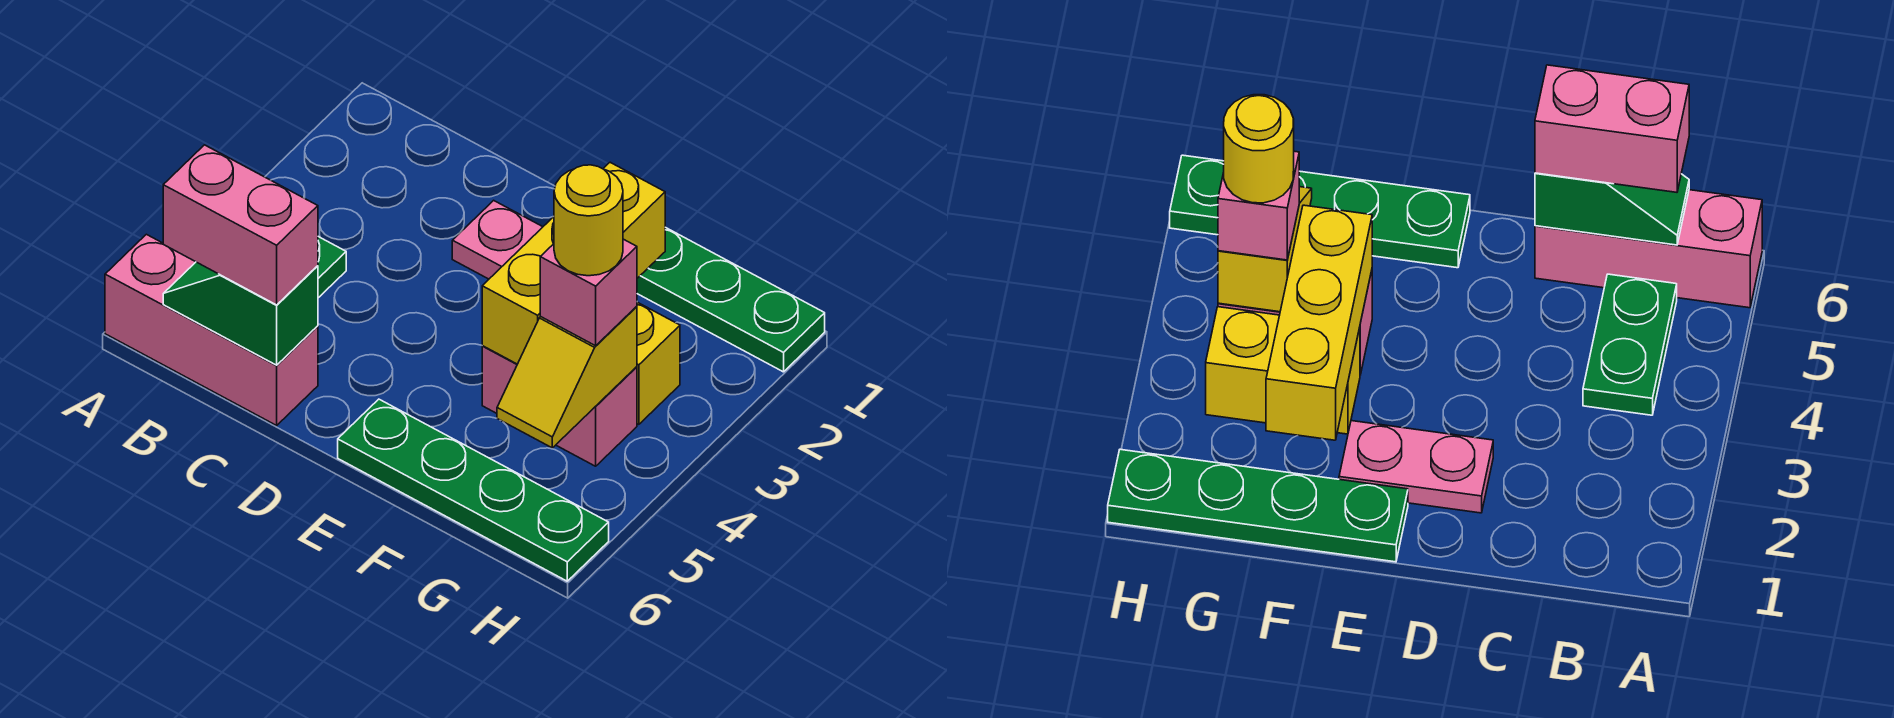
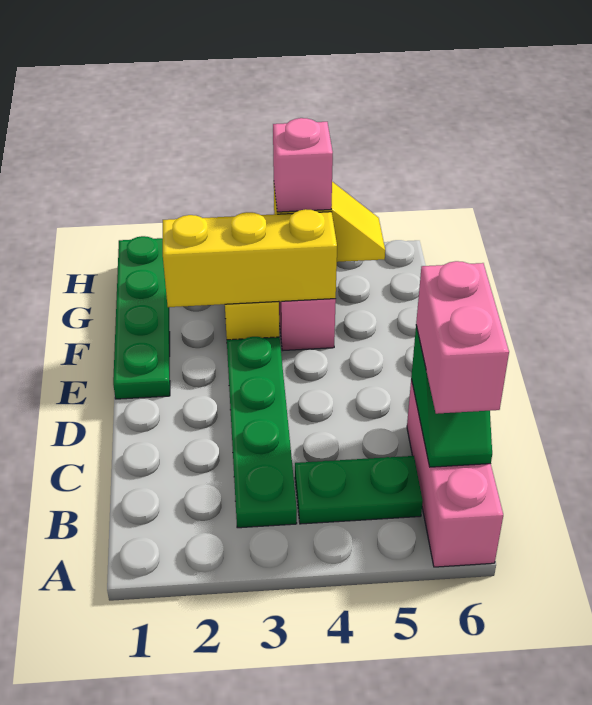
pink plate D2:E2 level 1 -> none
green plate E6:H6 level 1 -> green plate B3:E3 level 1
yellow round brick G4 level 4 -> none

